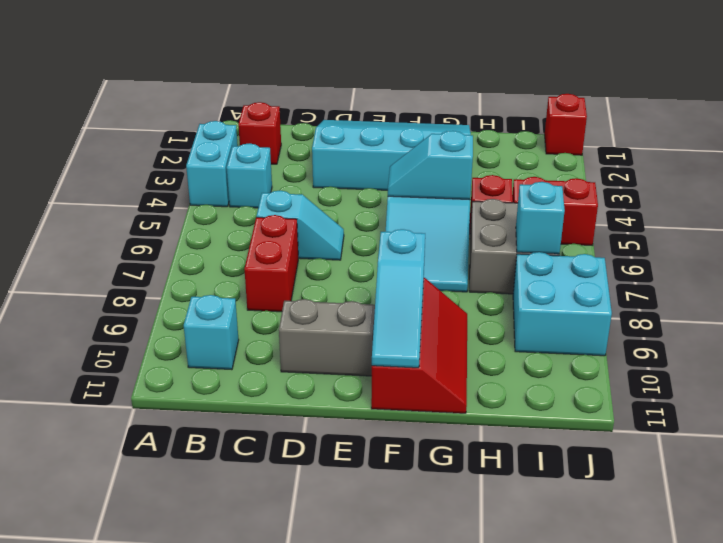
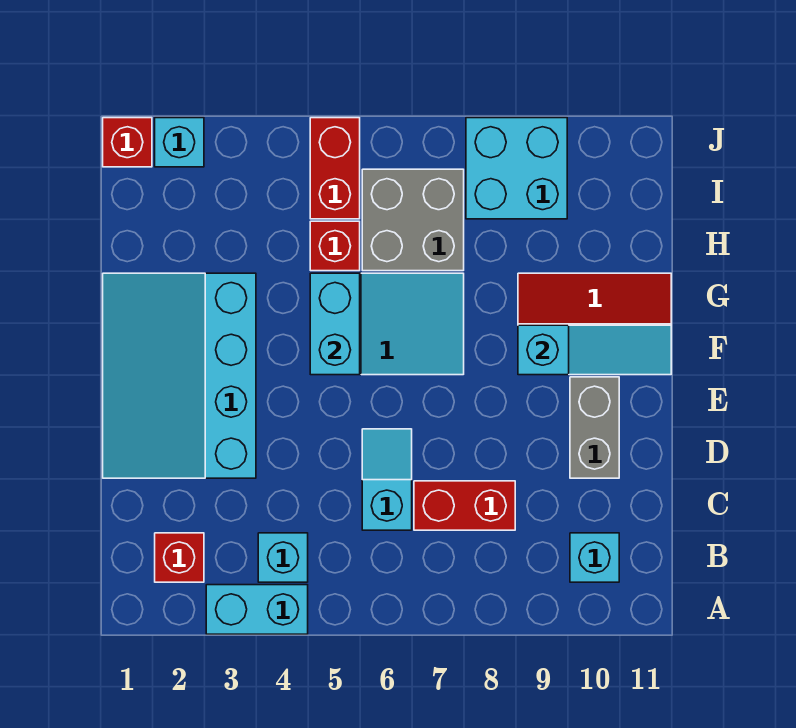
cyan slope F5:G5 level 2 top G -> cyan brick F5:G5 level 2
cyan brick I7 level 2 -> cyan brick J2 level 1

